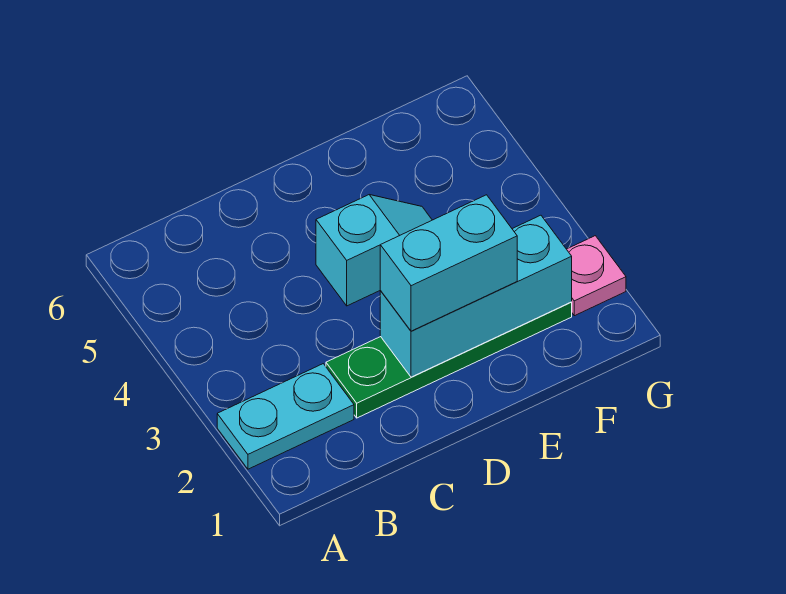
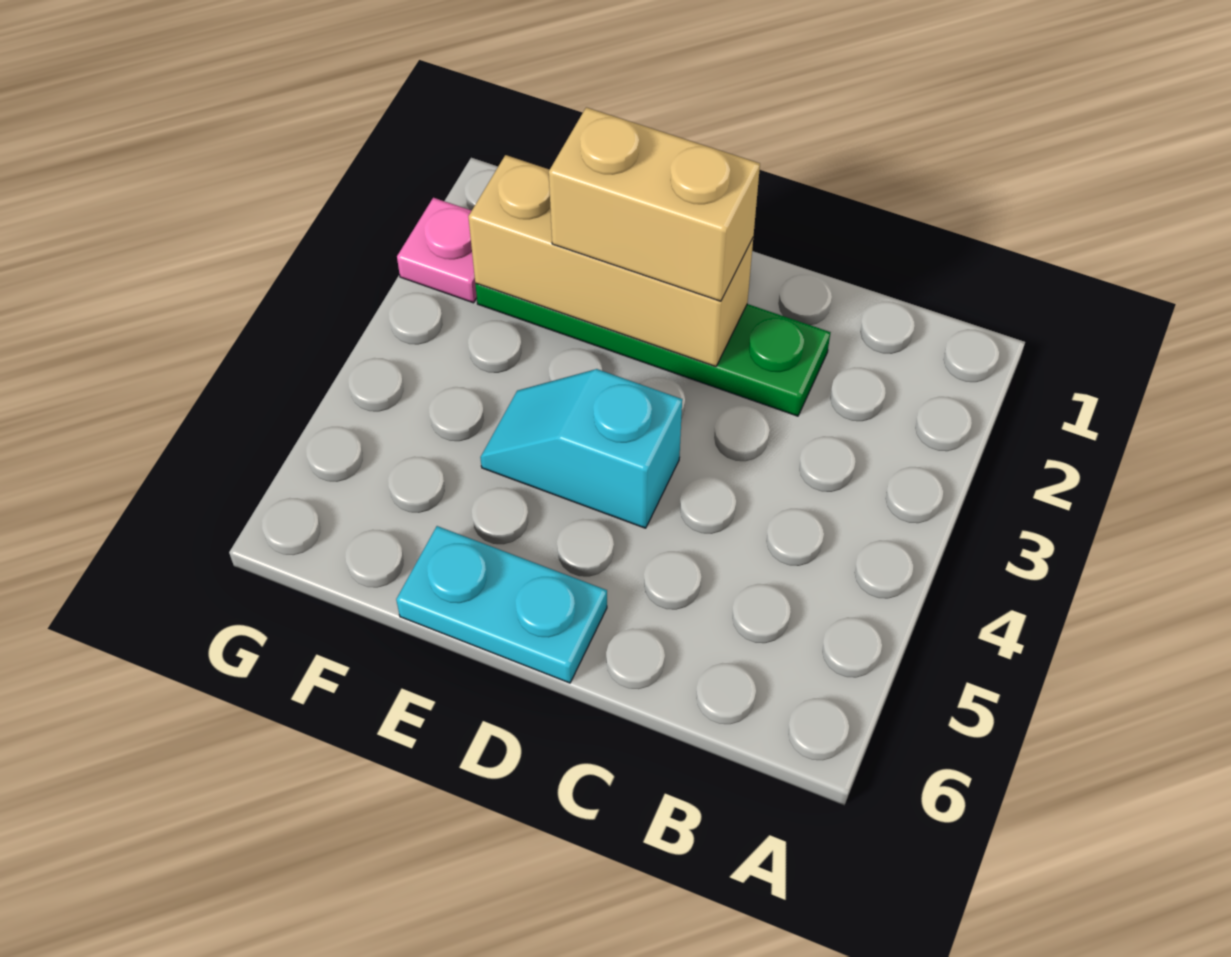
cyan plate A2:B2 level 1 -> cyan plate D6:E6 level 1
cyan brick D2:F2 level 2 -> tan brick D2:F2 level 2
cyan brick D2:E2 level 3 -> tan brick D2:E2 level 3

